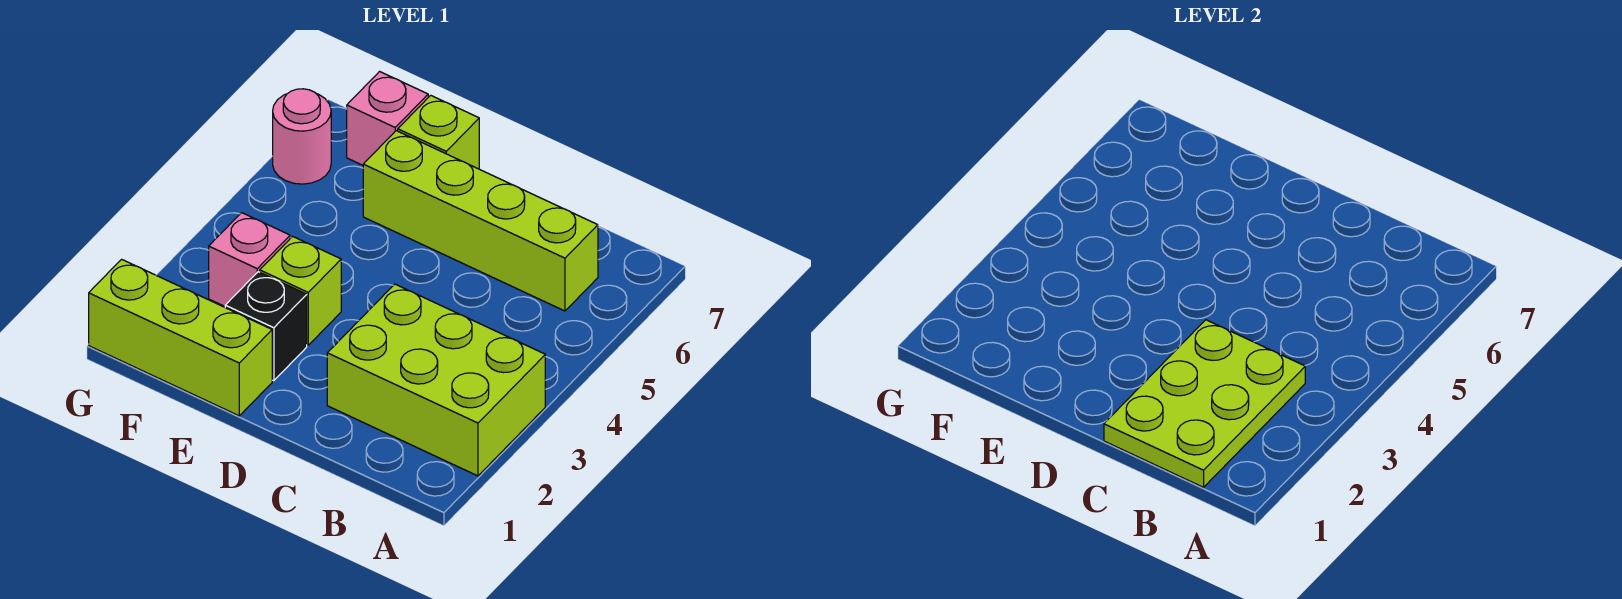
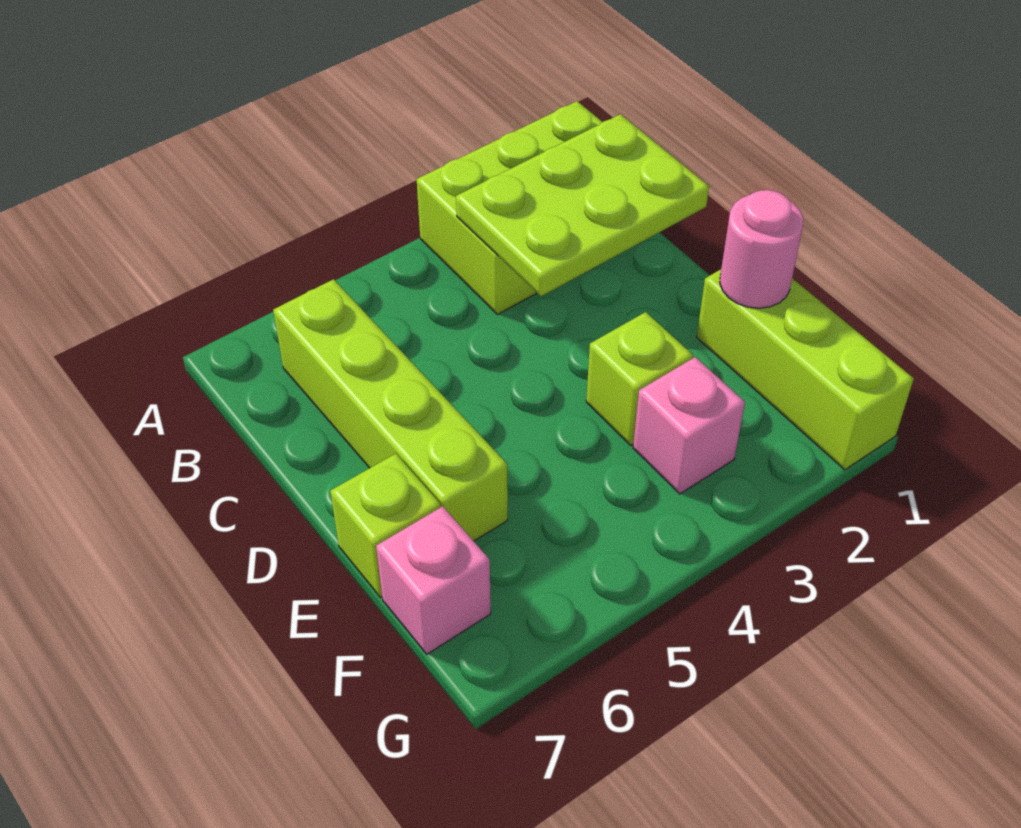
lime brick A2:C3 level 1 -> lime brick A1:B3 level 1
black brick E2 level 1 -> none
pink round brick G6 level 1 -> pink round brick E1 level 2

